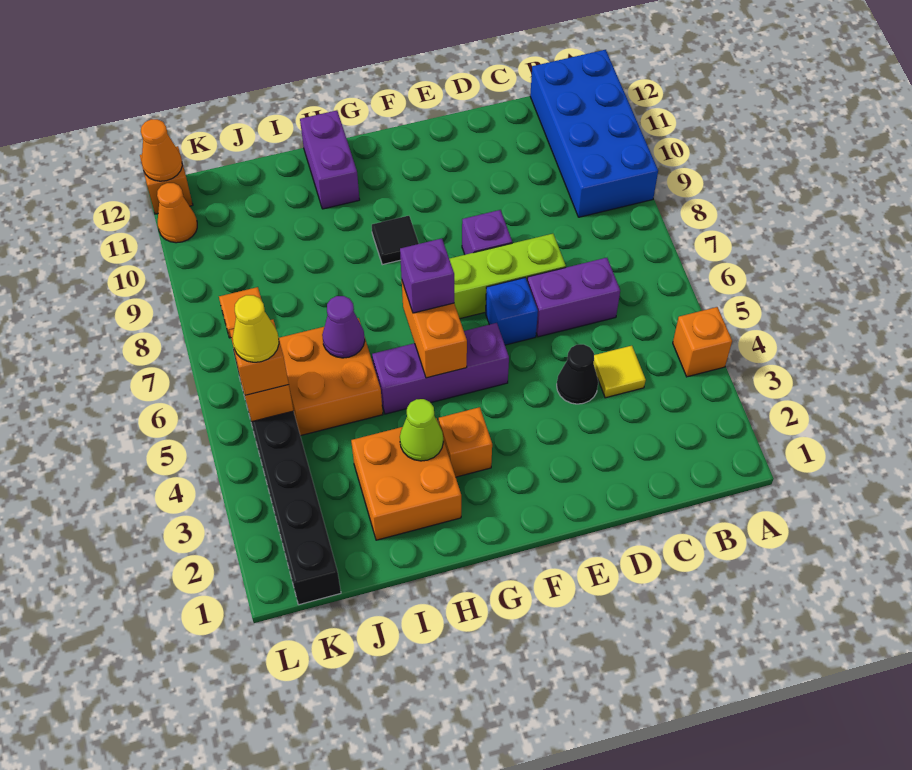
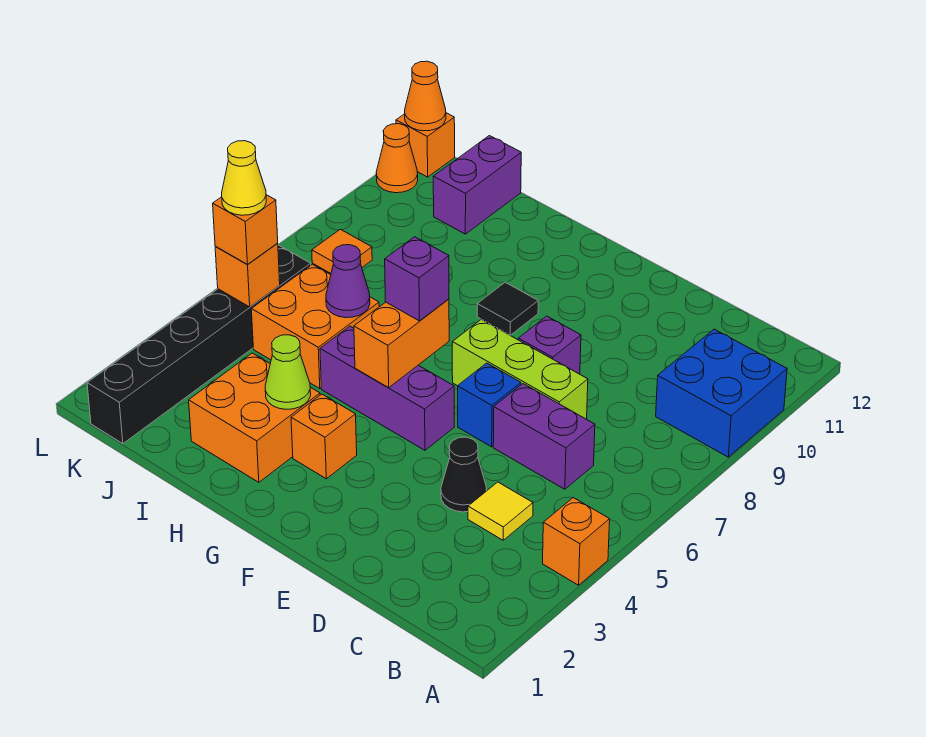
blue brick A9:B12 level 1 -> blue brick A9:B10 level 1
purple brick H11:H12 level 1 -> purple brick J11:J12 level 1

